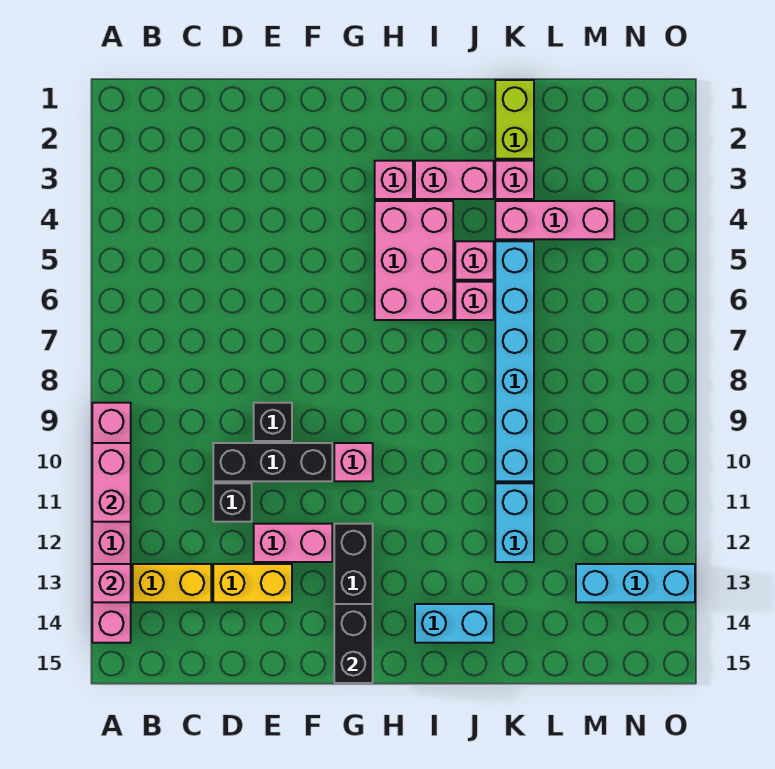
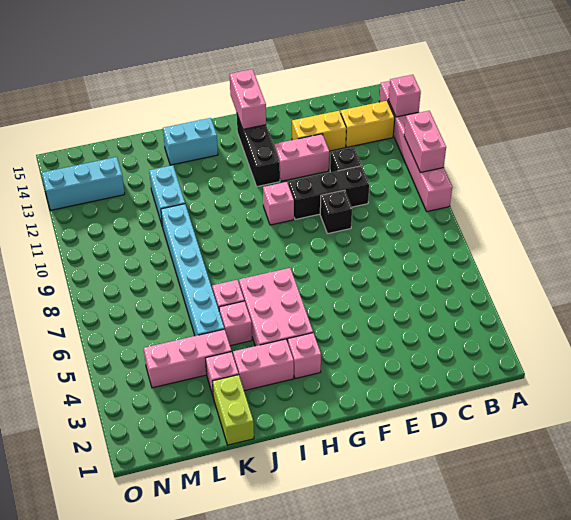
black brick G14:G15 level 2 -> pink brick G14:G15 level 2

